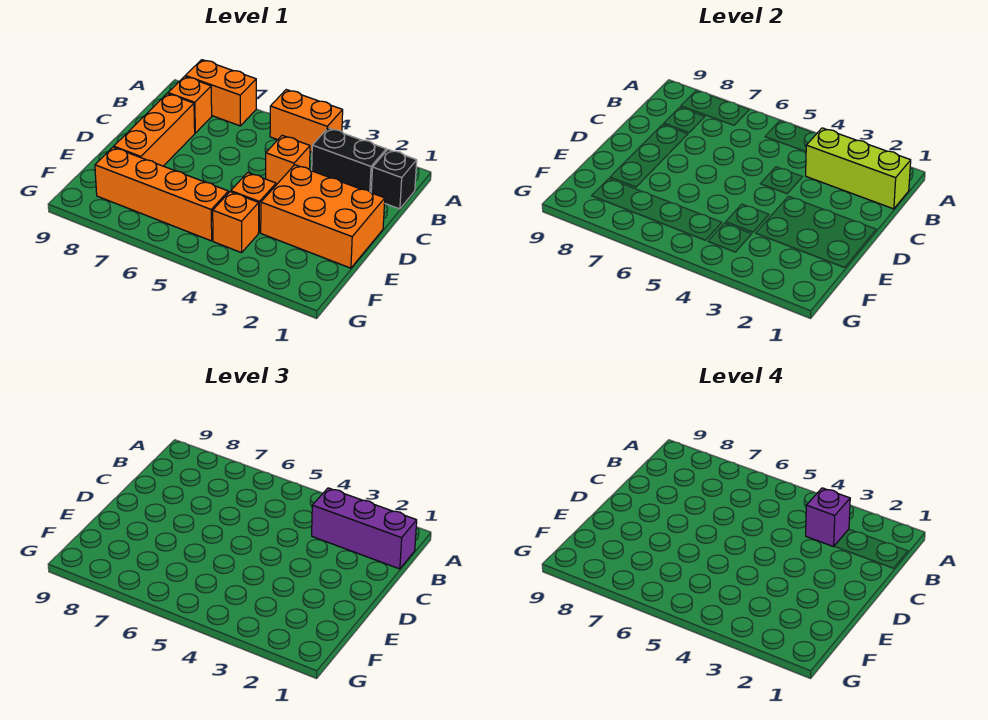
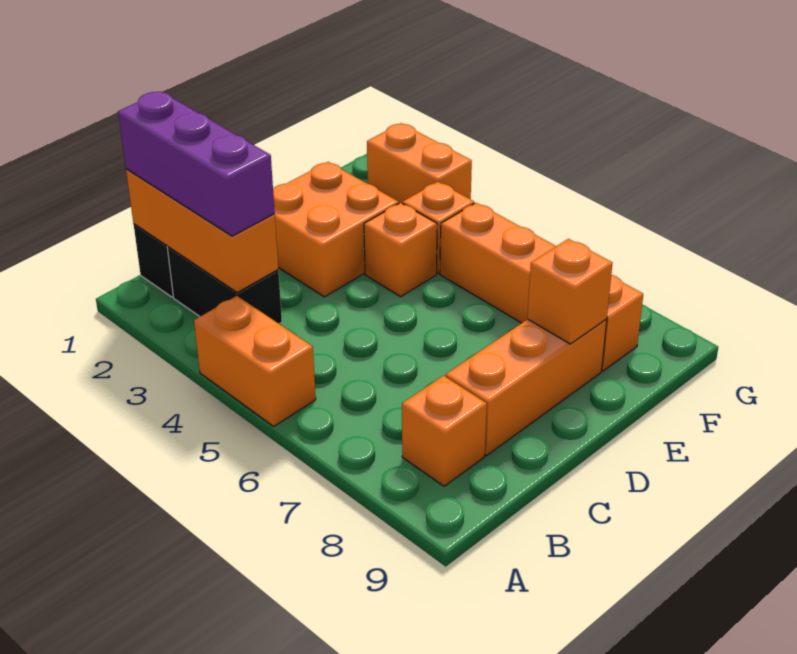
orange brick A7:A8 level 1 -> orange brick G2:G3 level 1
lime brick B1:B3 level 2 -> orange brick B1:B3 level 2
purple brick B3 level 4 -> none
orange brick C4 level 1 -> orange brick E8 level 2
orange brick D1:E3 level 1 -> orange brick D2:E3 level 1

